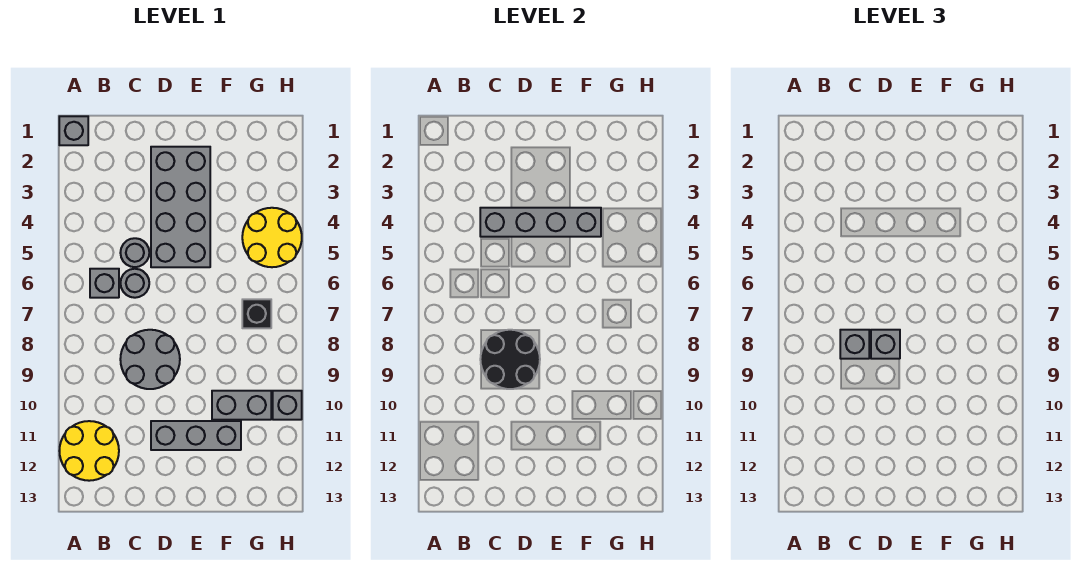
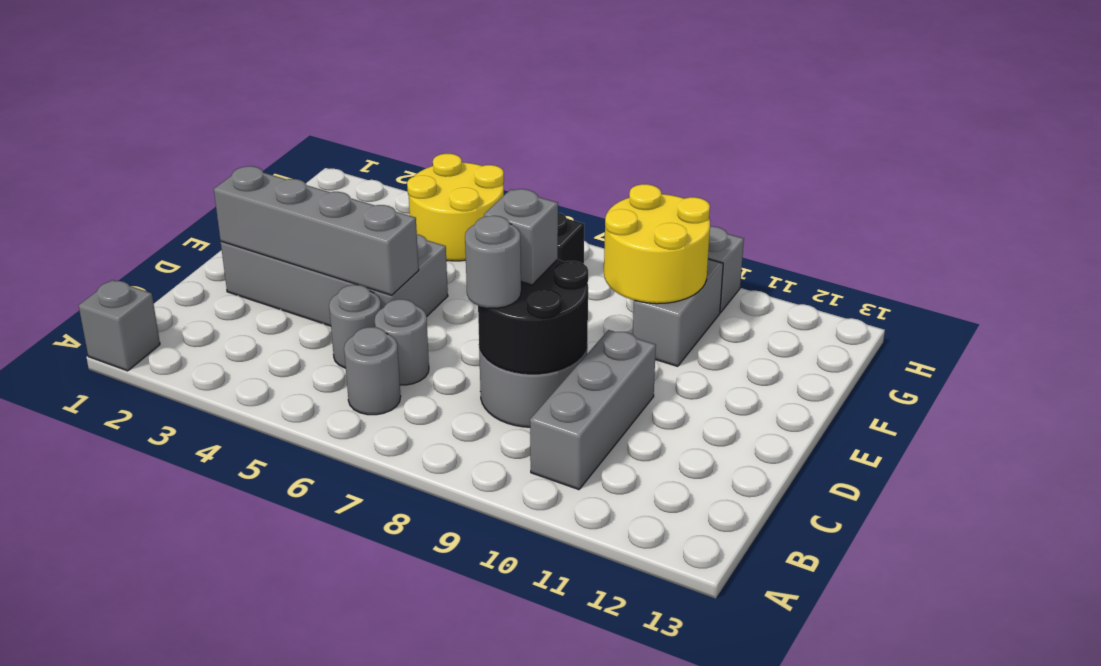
yellow round brick A11:B12 level 1 -> yellow round brick F9:G10 level 2
grey brick B6 level 1 -> grey round brick B6 level 1
grey brick C4:F4 level 2 -> grey brick D2:D5 level 2
grey brick C8 level 3 -> grey round brick C8 level 3
grey brick D11:F11 level 1 -> grey brick B10:D10 level 1

